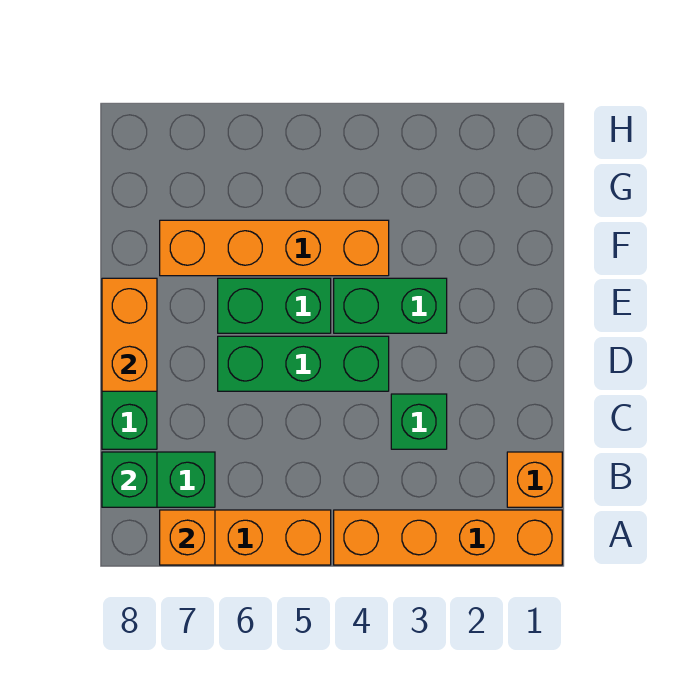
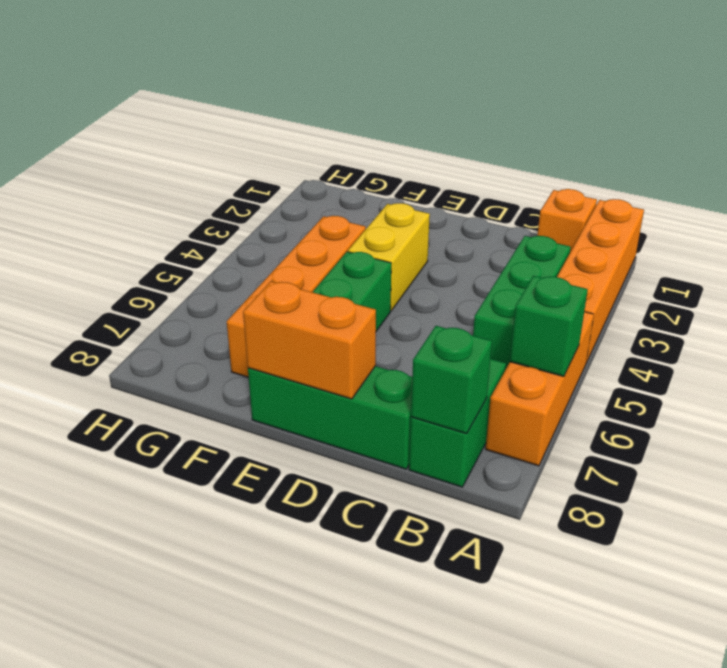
orange brick A7 level 2 -> none
green brick C3 level 1 -> green brick A6 level 2
green brick D4:D6 level 1 -> green brick B3:B5 level 1
green brick E3:E4 level 1 -> yellow brick E3:E4 level 1

